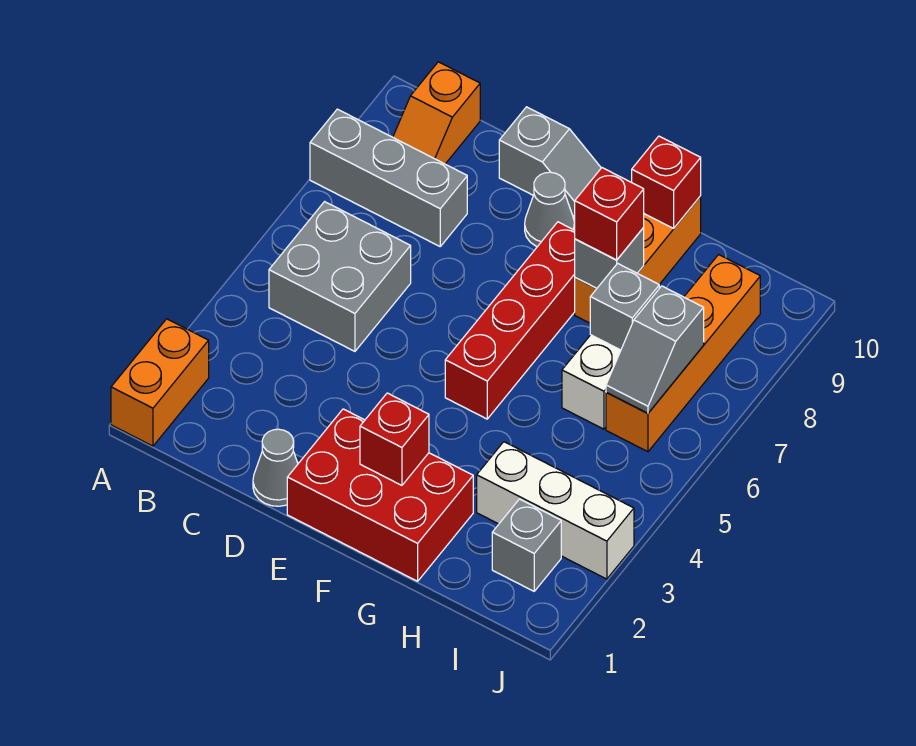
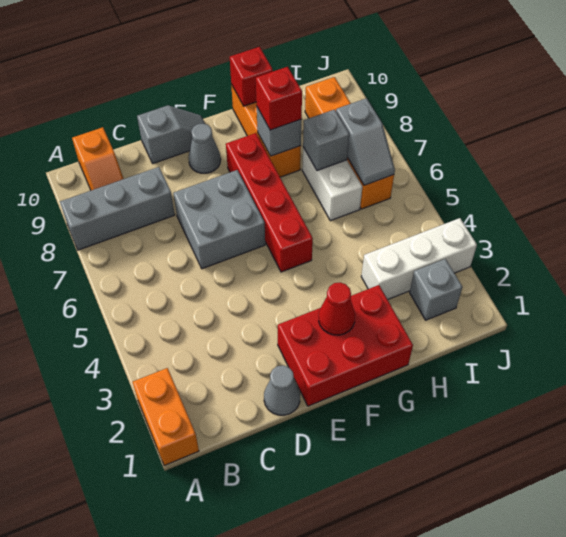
grey brick B5:C6 level 1 -> grey brick D6:E7 level 1
red brick F2 level 2 -> red cone F2 level 2

